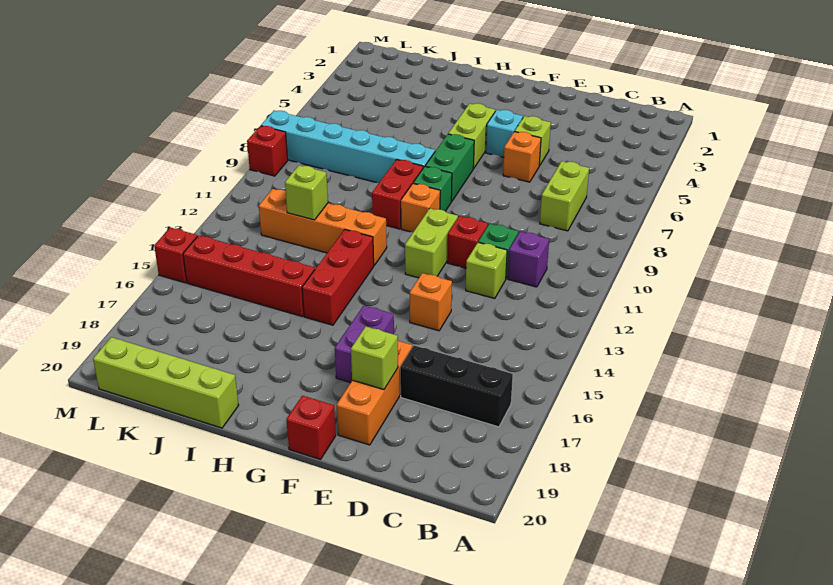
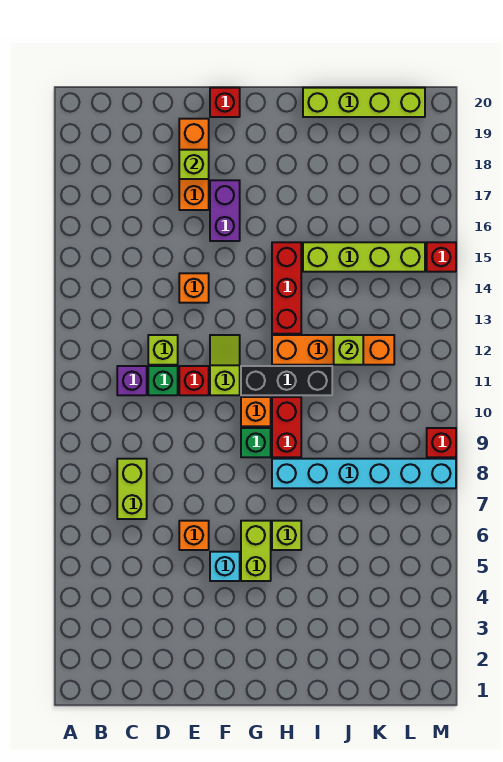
black brick B17:D17 level 1 -> black brick G11:I11 level 1
lime brick E5 level 1 -> lime brick H6 level 1
lime brick F11:F12 level 1 -> lime slope F11:F12 level 1 top 11
green brick G7:G8 level 1 -> none
red brick I15:L15 level 1 -> lime brick I15:L15 level 1

